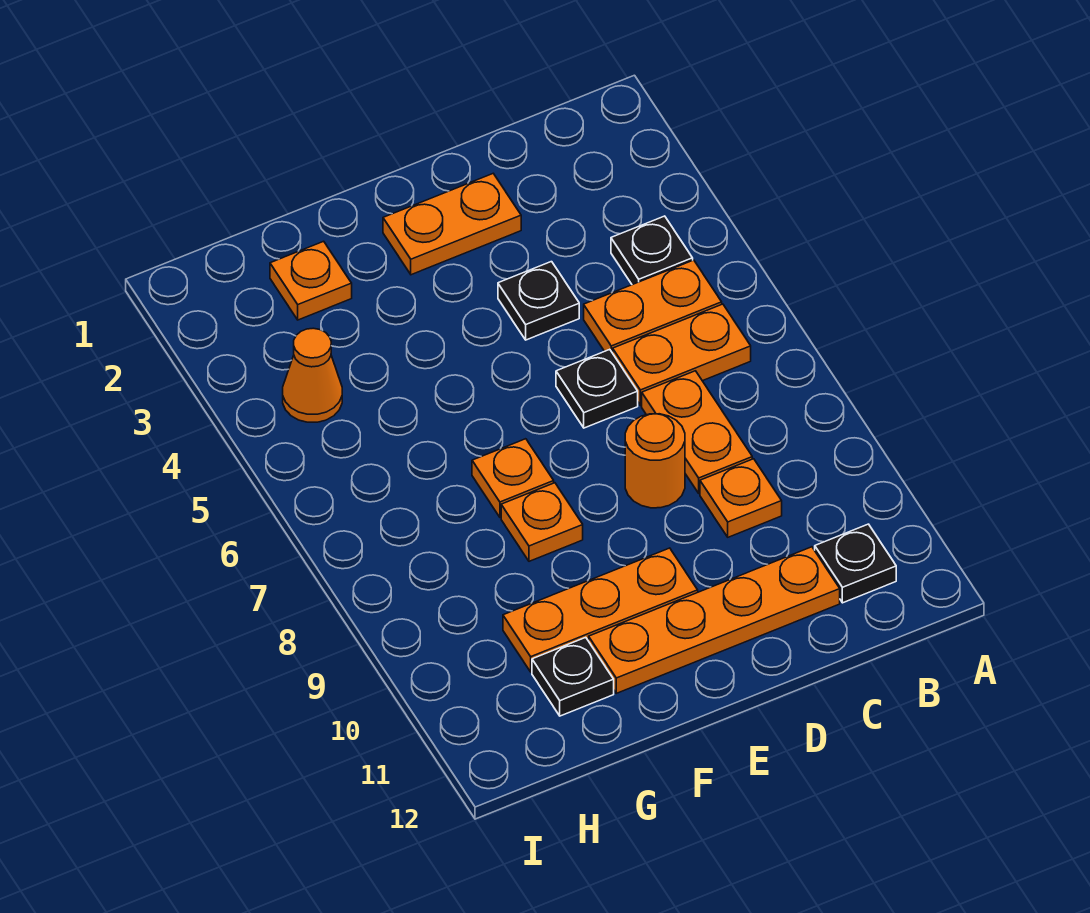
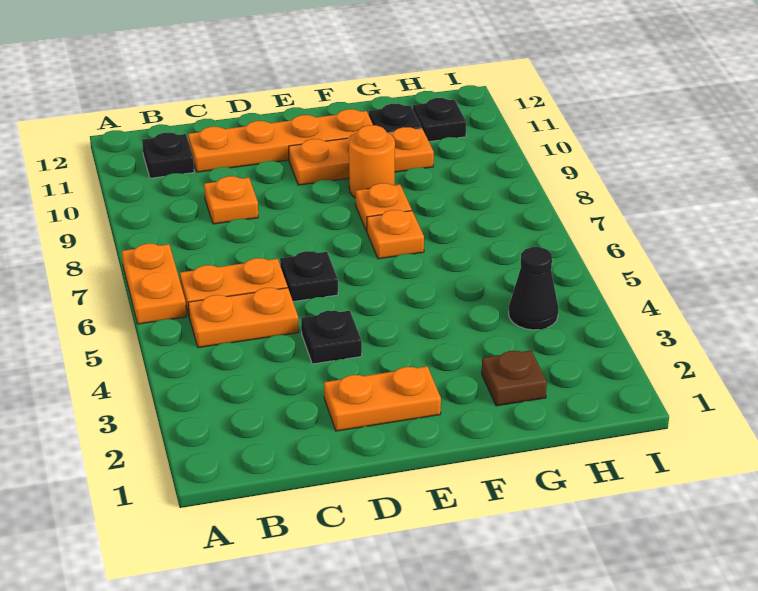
black plate B4 level 1 -> black plate H11 level 1
orange plate C7:C8 level 1 -> orange plate A6:A7 level 1
orange round brick D8 level 1 -> orange round brick F9 level 1
orange plate G2 level 1 -> brown plate G2 level 1
orange cone H4 level 1 -> black cone H4 level 1

